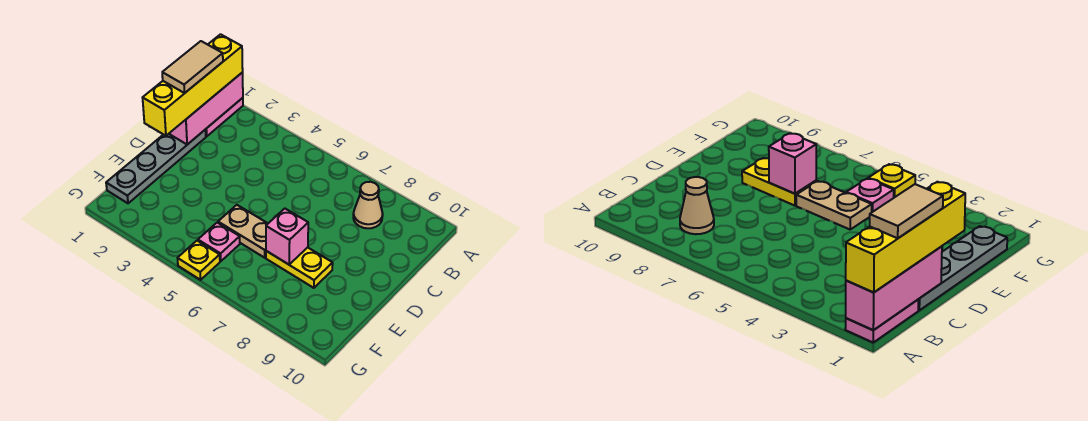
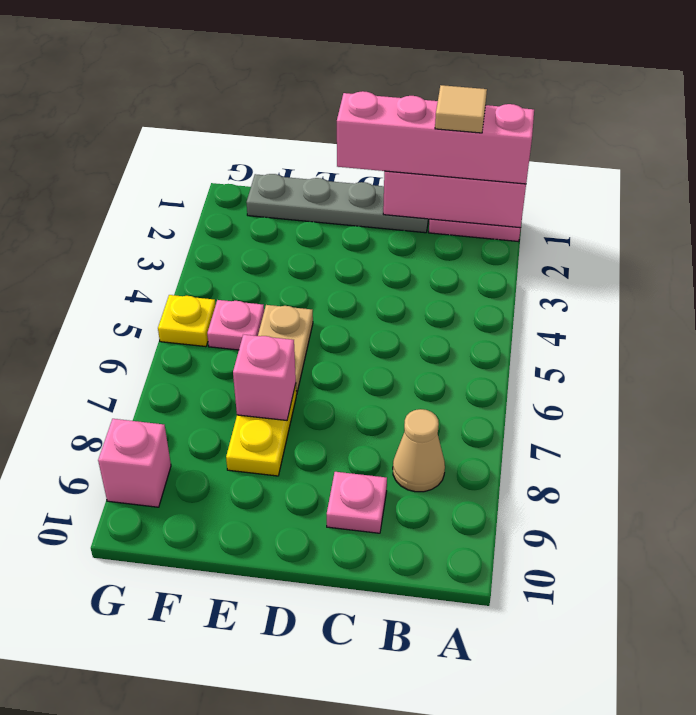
yellow brick A1:D1 level 3 -> pink brick A1:D1 level 3
tan tile B1:C1 level 4 -> tan tile B1 level 4
none -> pink plate C9 level 1
none -> pink brick G9 level 1

